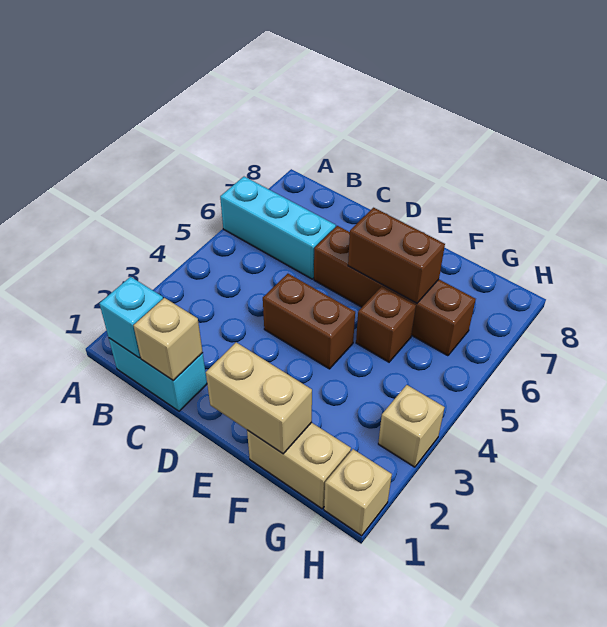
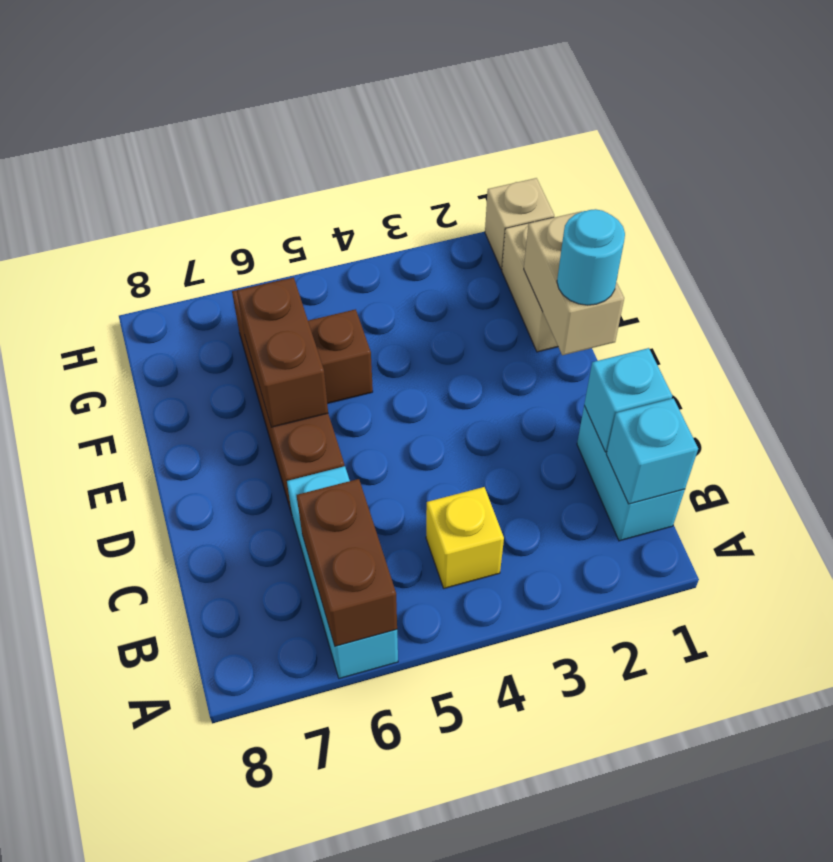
none -> yellow brick B4 level 1
tan brick C1 level 2 -> cyan brick C1 level 2
brown brick D4:E4 level 1 -> brown brick A6:B6 level 2
none -> cyan round brick E1 level 3
tan brick H3 level 1 -> none

